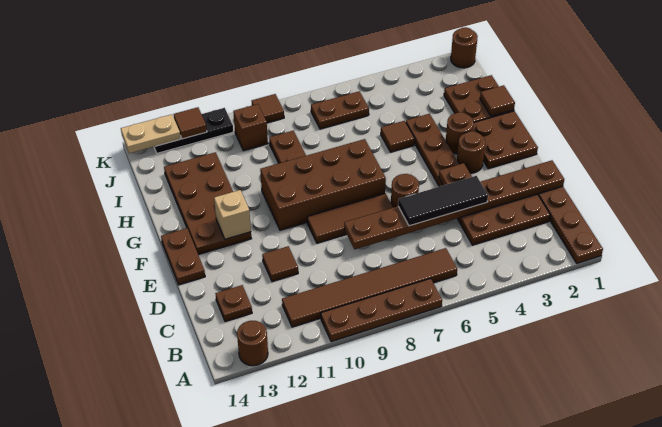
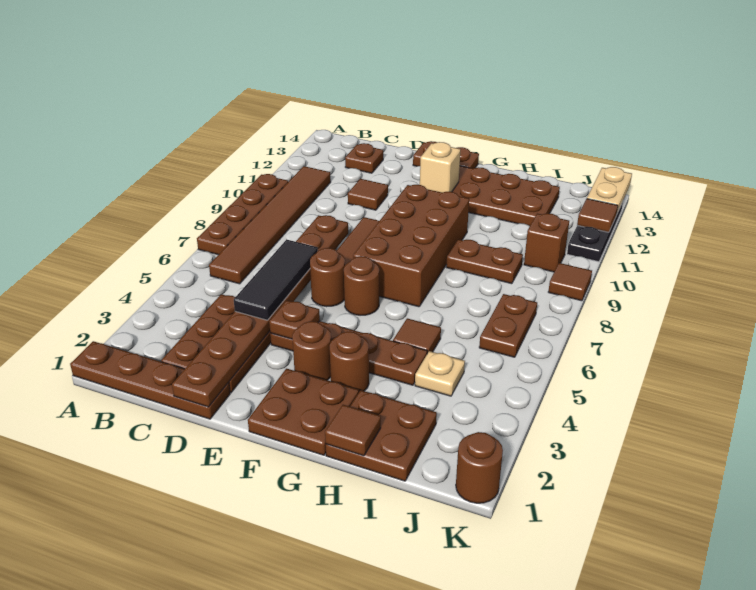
brown round brick A13 level 1 -> brown round brick F6 level 1
none -> tan plate I4 level 1

